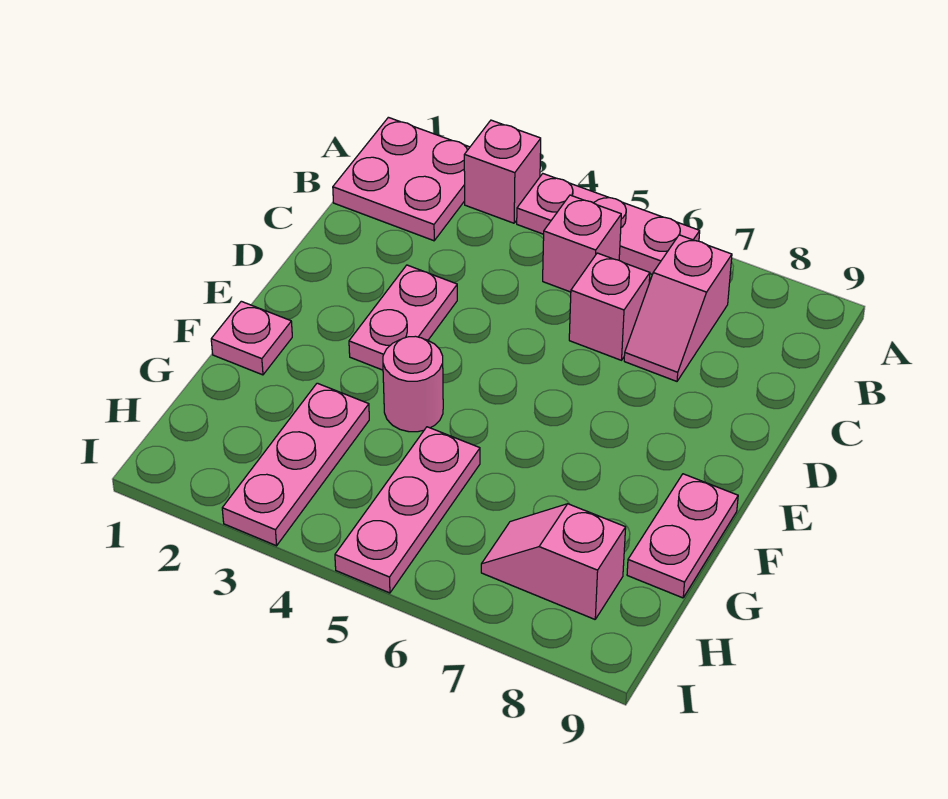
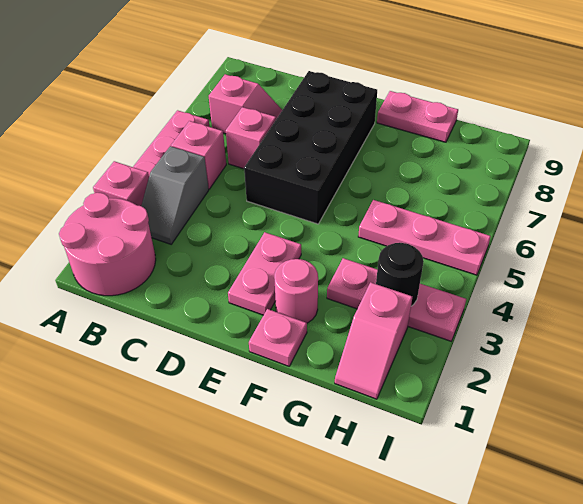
pink plate A1:B2 level 1 -> pink round brick A1:B2 level 1
none -> grey slope B3:B4 level 1 top 4
pink plate D3:E3 level 1 -> pink plate E2:E3 level 1
none -> black brick D5:E8 level 1
pink round brick F4 level 1 -> pink round brick F2 level 1
none -> black round brick H3 level 2
pink slope H7:H8 level 1 top 8 -> pink slope H1:H2 level 1 top 2

